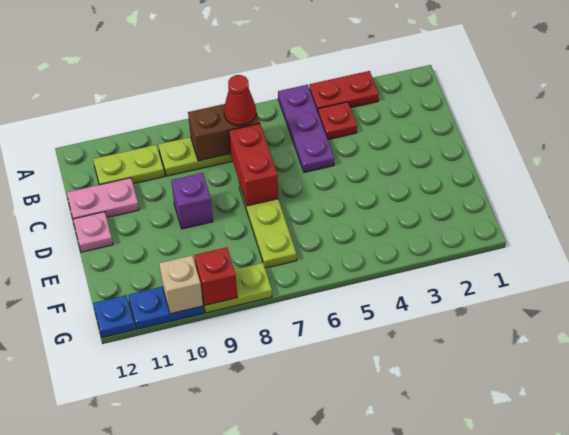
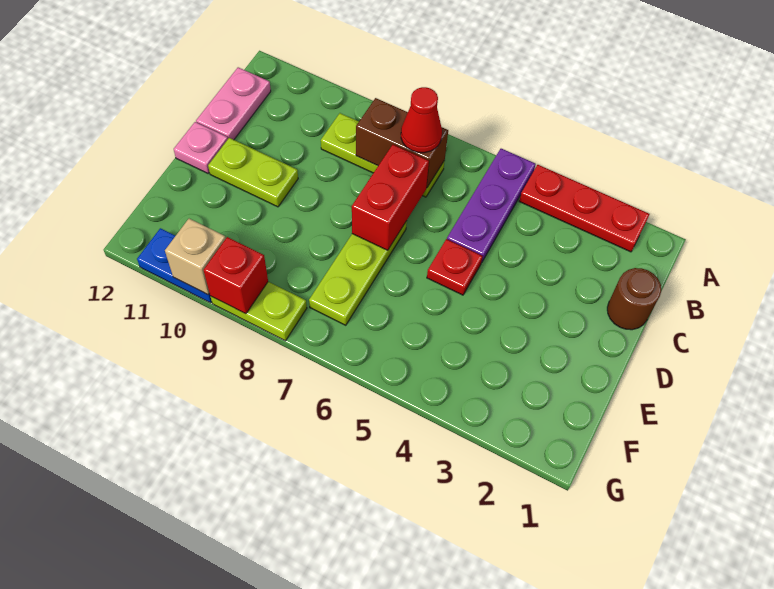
red plate A3:A4 level 1 -> red plate A2:A4 level 1
red plate B4 level 1 -> red plate D5 level 1
lime plate B10:B11 level 1 -> lime plate D10:D11 level 1
none -> brown round brick C1 level 1
pink plate C11:C12 level 1 -> pink plate B12:C12 level 1
purple brick D9 level 1 -> none
blue plate G12 level 1 -> none

